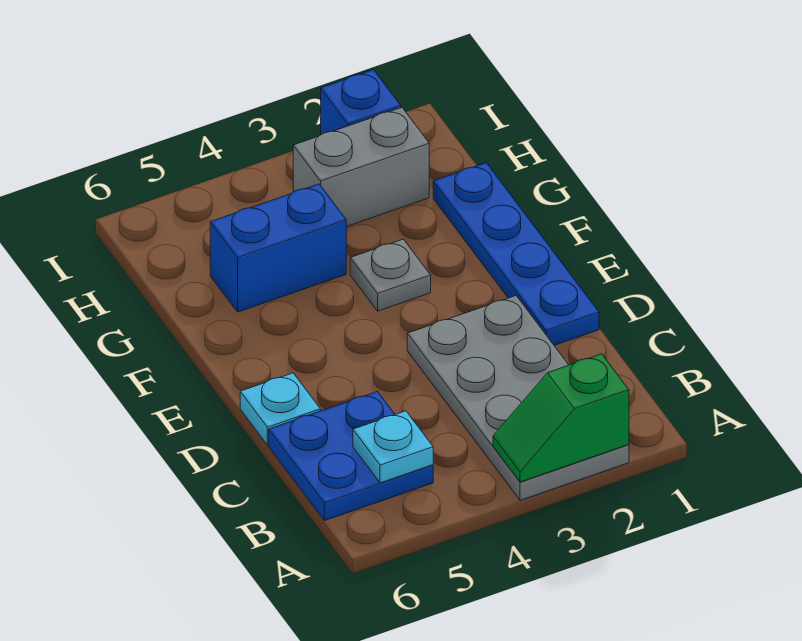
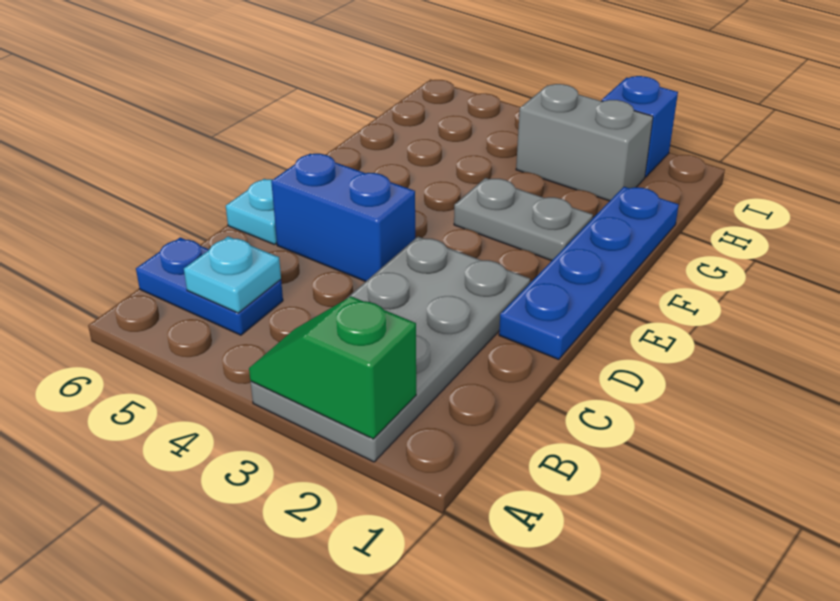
blue plate B5:C6 level 1 -> blue plate B5:B6 level 1
grey plate F3 level 1 -> grey plate F2:F3 level 1
blue brick G4:G5 level 1 -> blue brick D4:D5 level 1

